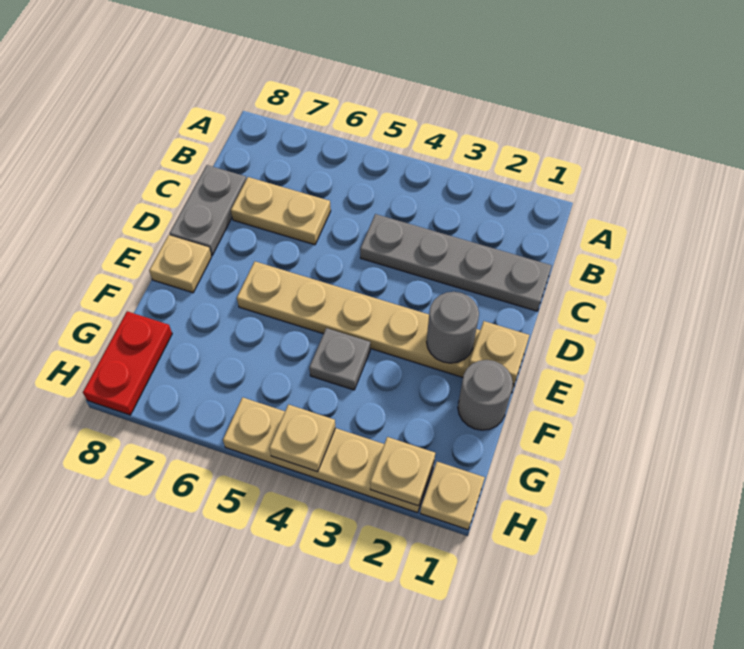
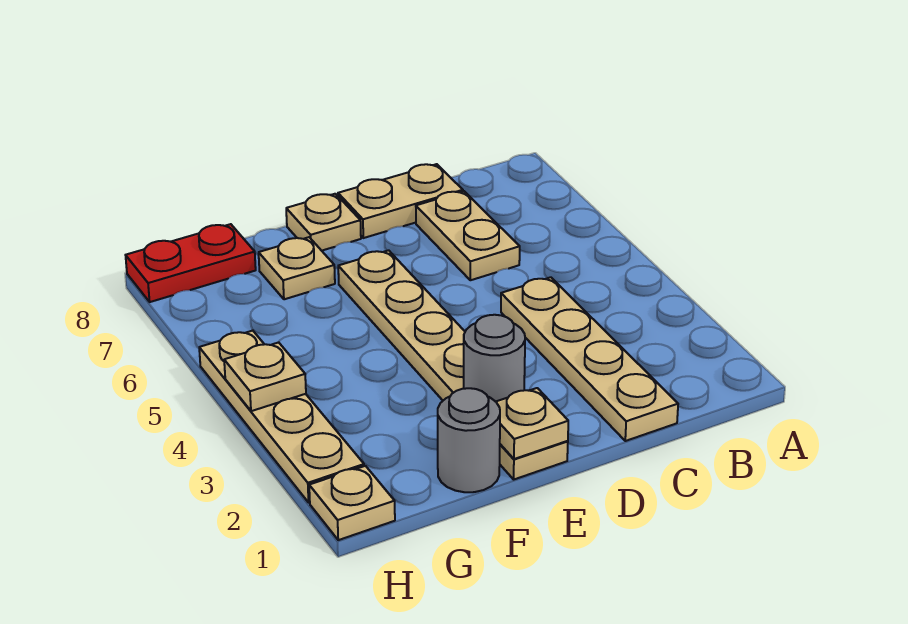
grey plate C1:C4 level 1 -> tan plate C1:C4 level 1
grey plate C8:D8 level 1 -> tan plate C8:D8 level 1
grey plate F4 level 1 -> none
tan plate H2 level 2 -> tan plate F7 level 1

